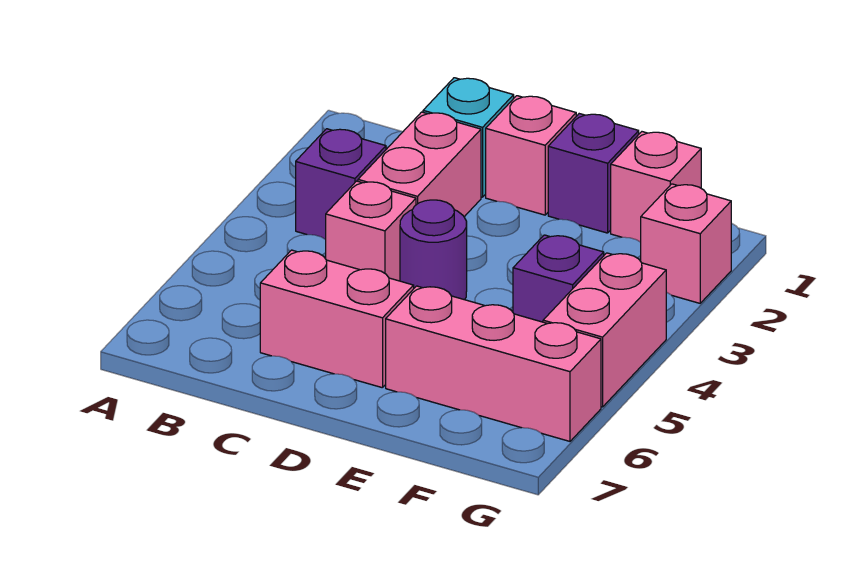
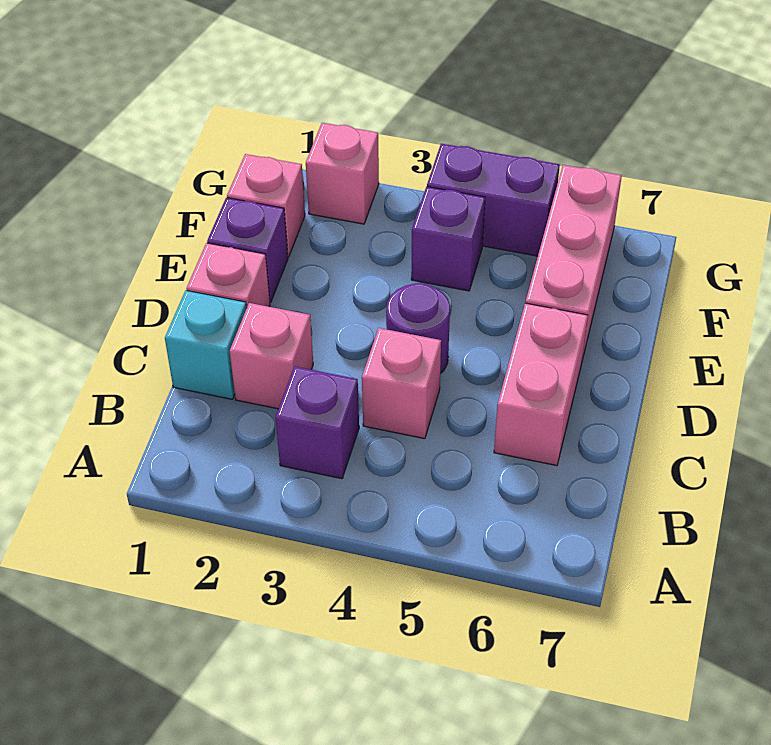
pink brick C2:C3 level 1 -> pink brick C2 level 1
pink brick G4:G5 level 1 -> purple brick G4:G5 level 1

